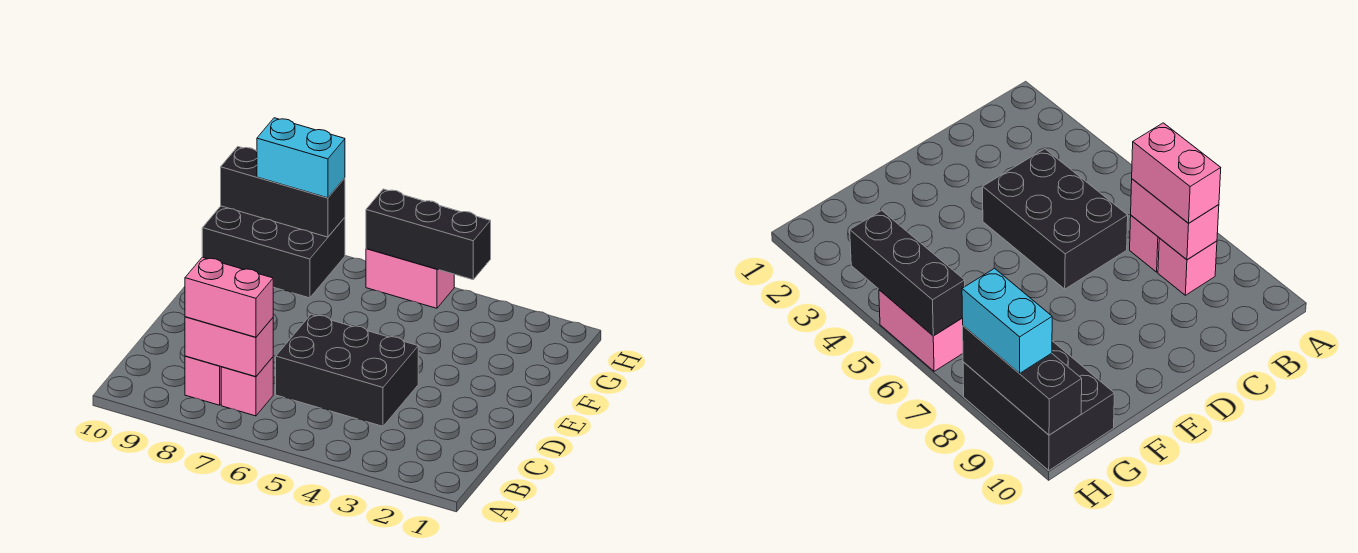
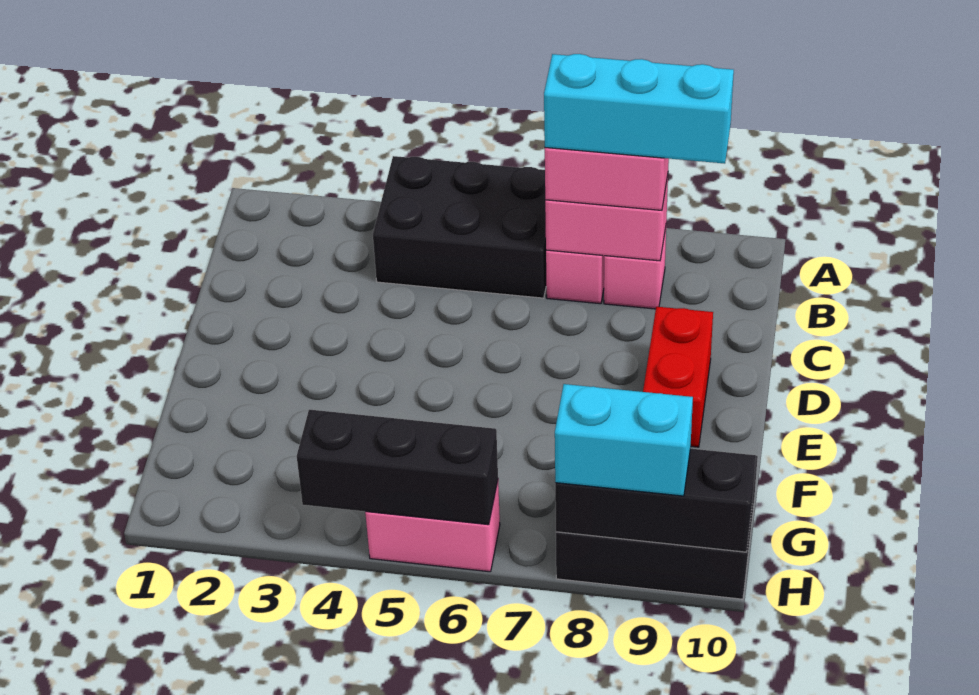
none -> cyan brick B7:B9 level 4
black brick C4:D6 level 1 -> black brick A4:B6 level 1
none -> red brick D9:E9 level 1

